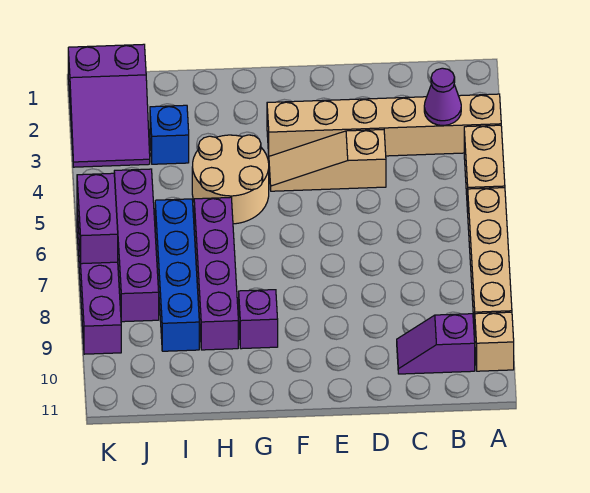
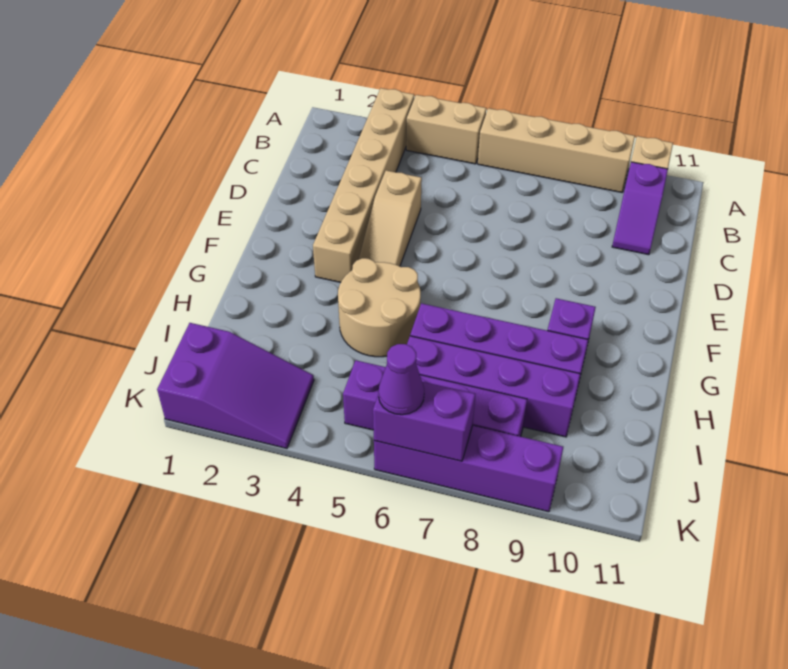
purple cone B3 level 2 -> purple cone K6 level 3
blue brick I3 level 1 -> none
blue brick I6:I9 level 1 -> purple brick I6:I9 level 1

